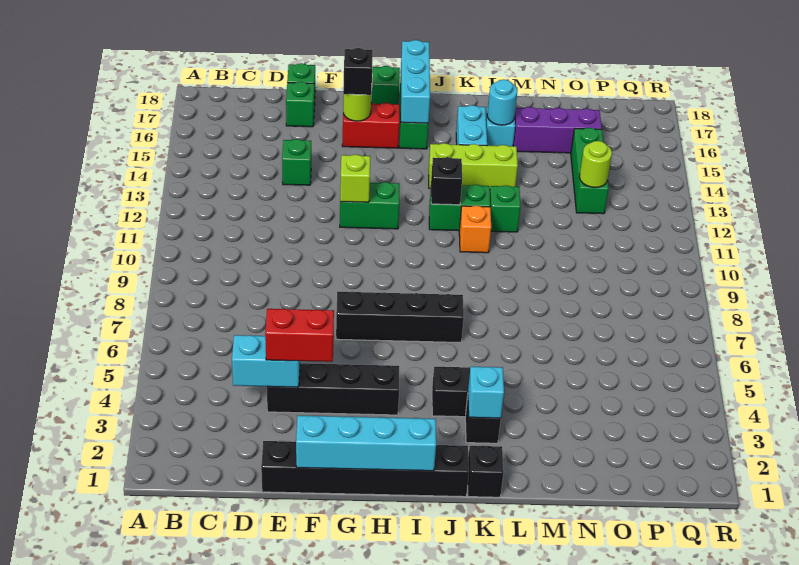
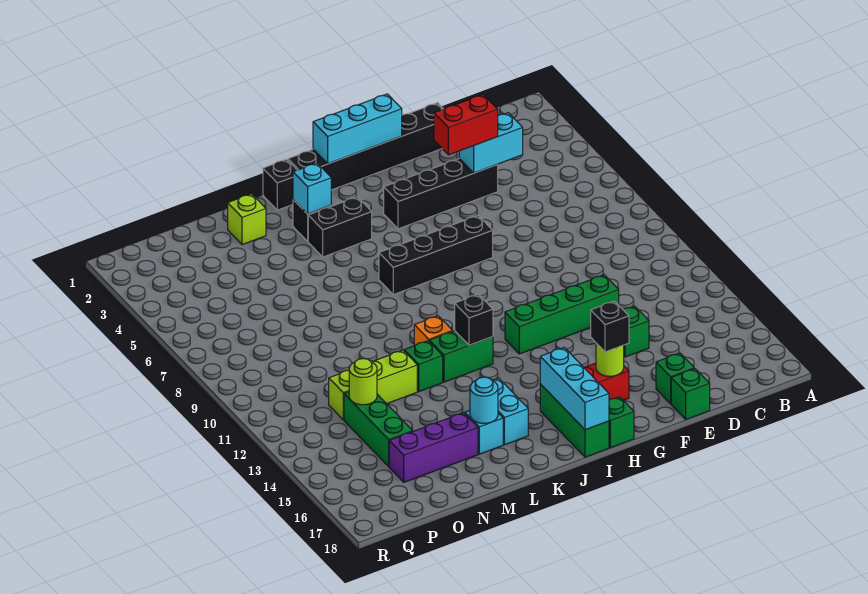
cyan brick F1:I1 level 2 -> cyan brick G1:I1 level 2
green brick G12:H12 level 1 -> green brick E12:H12 level 1
lime brick G12 level 2 -> lime brick M2 level 1
lime brick J14:L14 level 1 -> lime brick M12:O12 level 1

